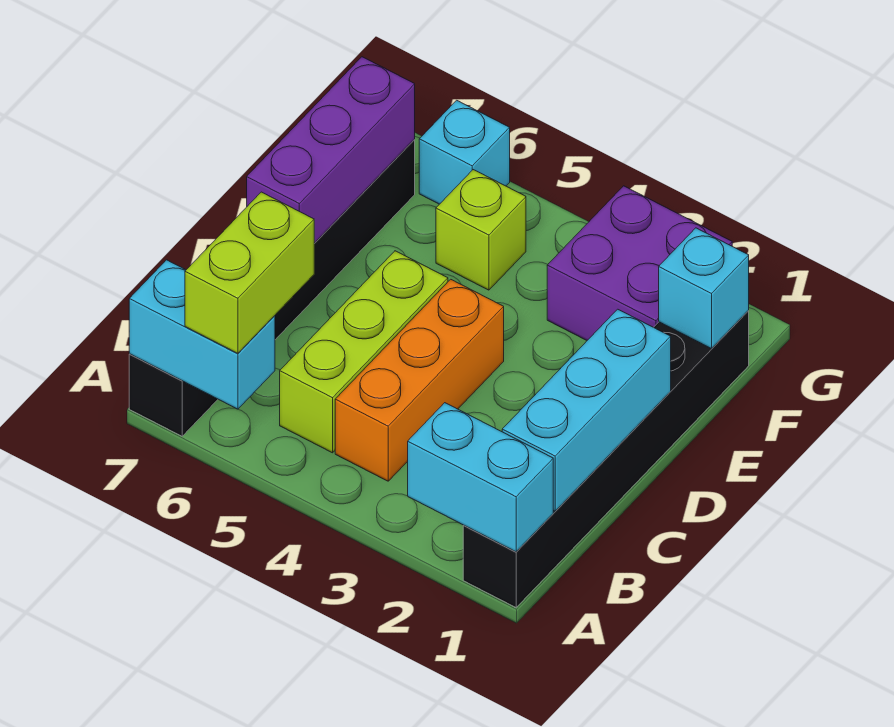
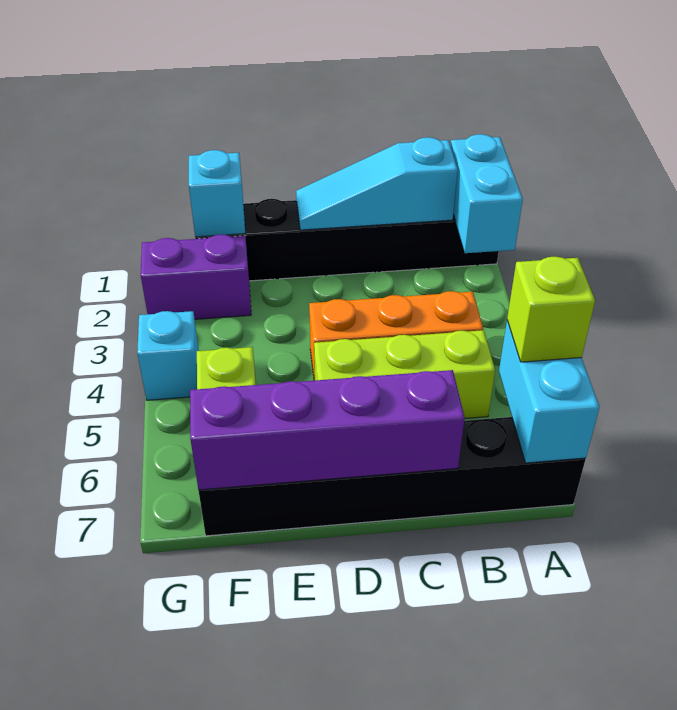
lime brick A6:B6 level 3 -> lime brick A6 level 3
cyan brick B1:D1 level 2 -> cyan slope B1:D1 level 2 top B
purple brick D7:F7 level 2 -> purple brick C7:F7 level 2
purple brick F2:G3 level 1 -> purple brick F2:G2 level 1
cyan brick G6 level 1 -> cyan brick G4 level 1

